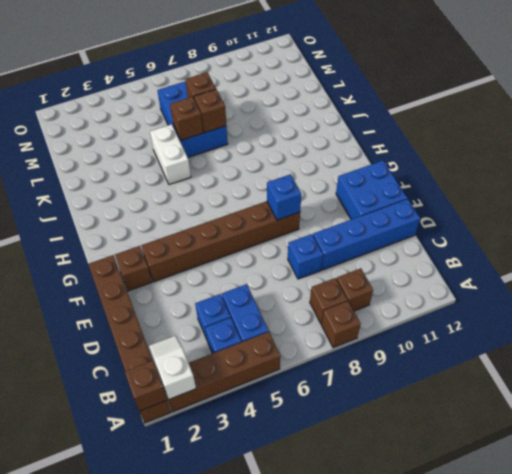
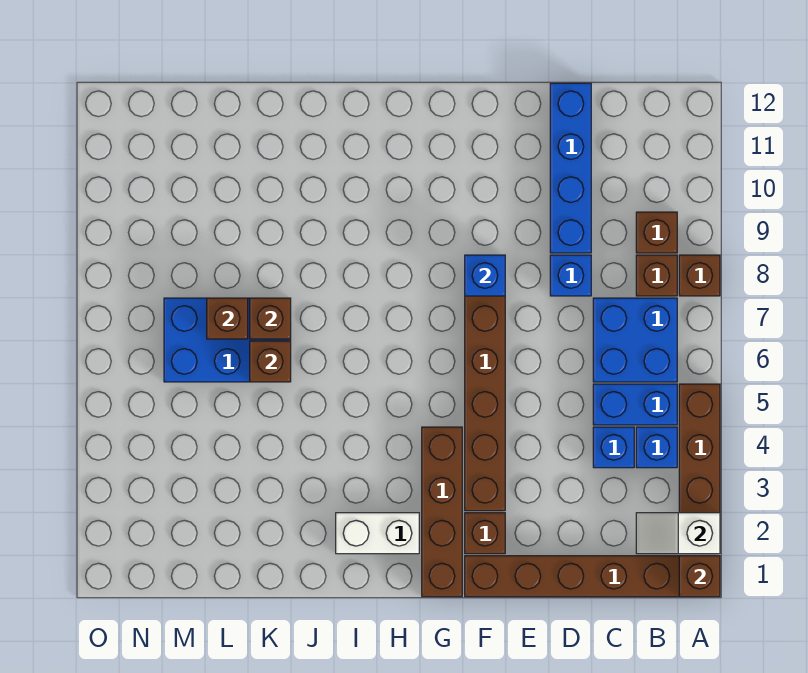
blue brick E11:F12 level 1 -> blue brick B6:C7 level 1
none -> brown brick G1:G4 level 1
white brick J5:K5 level 1 -> white brick H2:I2 level 1

